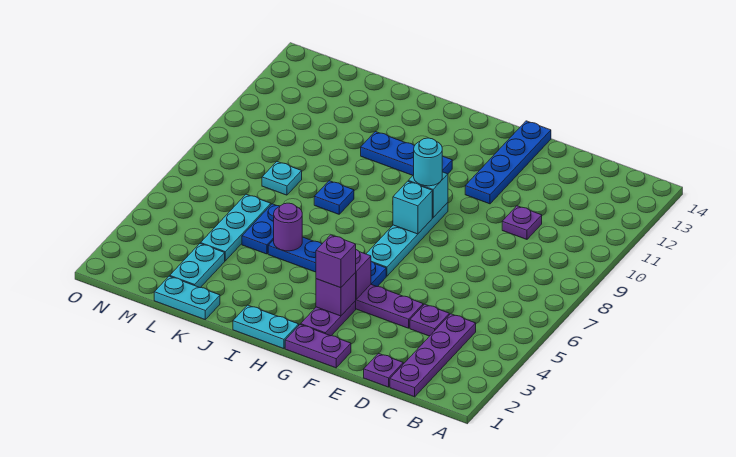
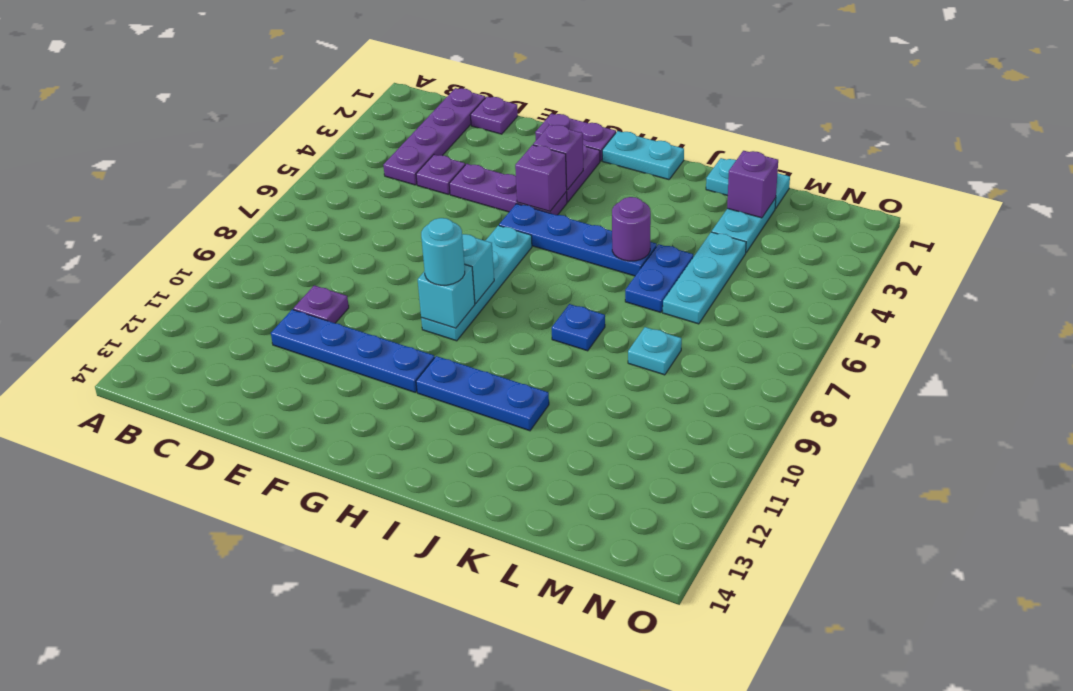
blue plate F11:F14 level 1 -> blue plate D11:G11 level 1
purple brick G3 level 3 -> purple brick L2 level 2

